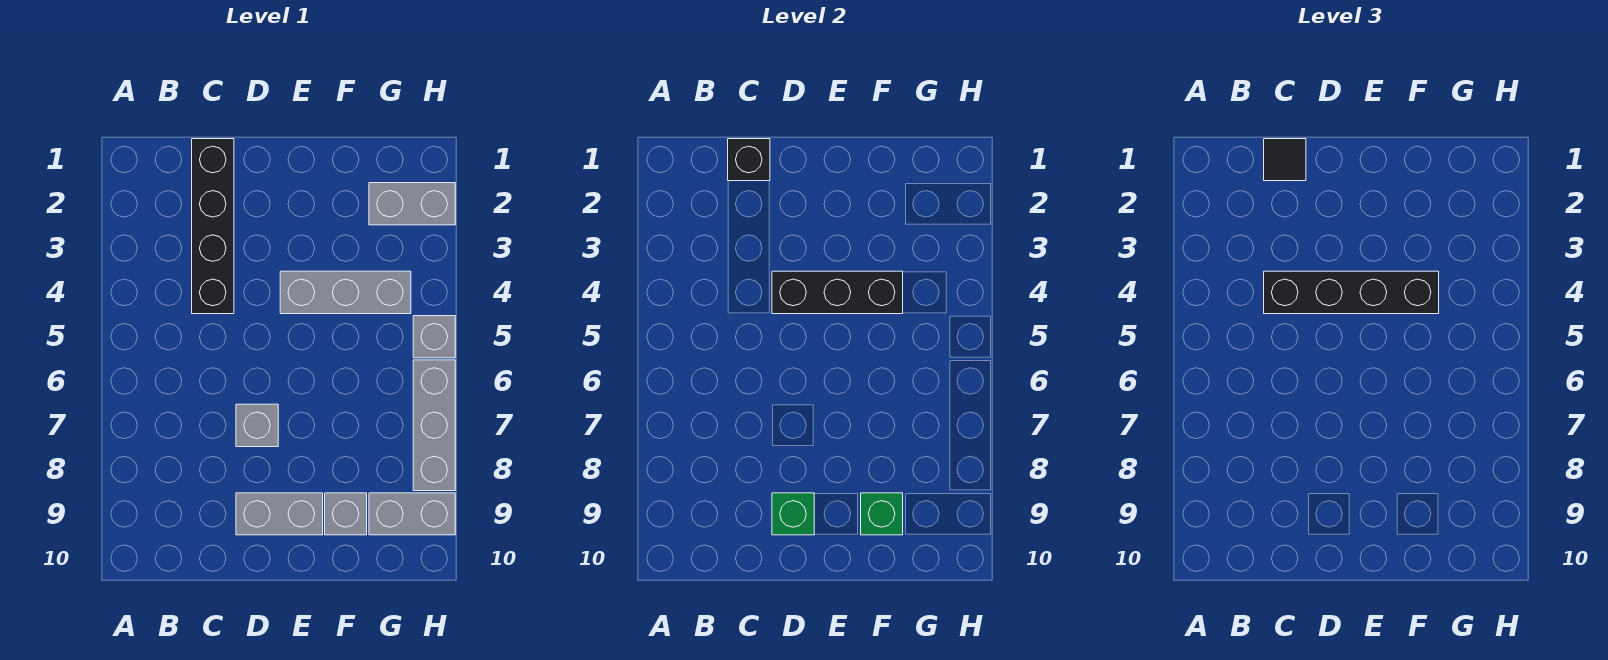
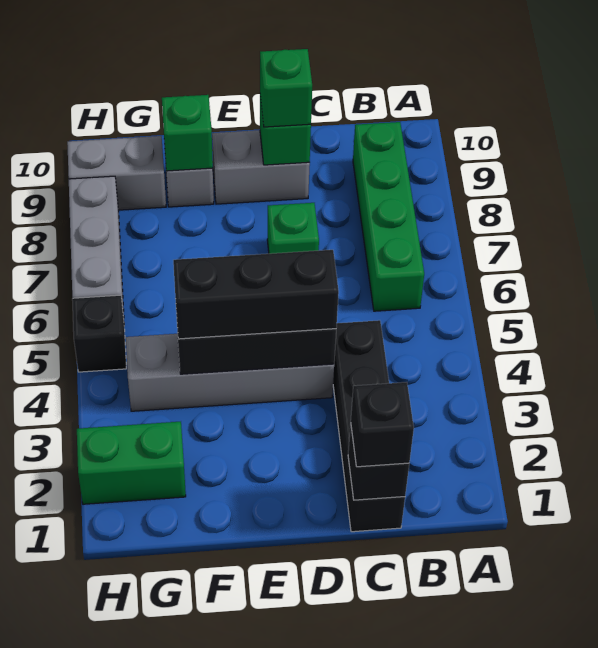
none -> green brick B6:B9 level 1
black tile C1 level 3 -> black brick C1 level 3
black brick C4:F4 level 3 -> black brick D4:F4 level 3
grey brick D7 level 1 -> green brick D7 level 1
none -> green brick D9 level 3
grey brick E4:G4 level 1 -> grey brick D4:G4 level 1
grey brick G2:H2 level 1 -> green brick G2:H2 level 1
grey brick H5 level 1 -> black brick H5 level 1

